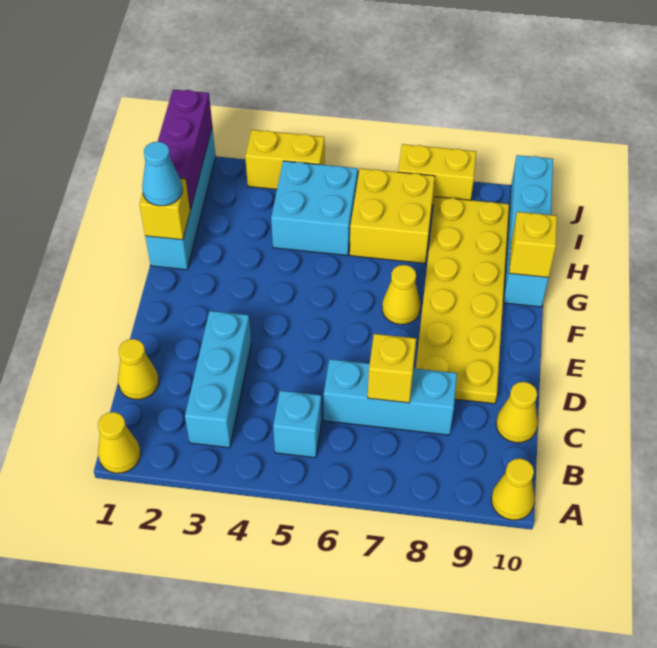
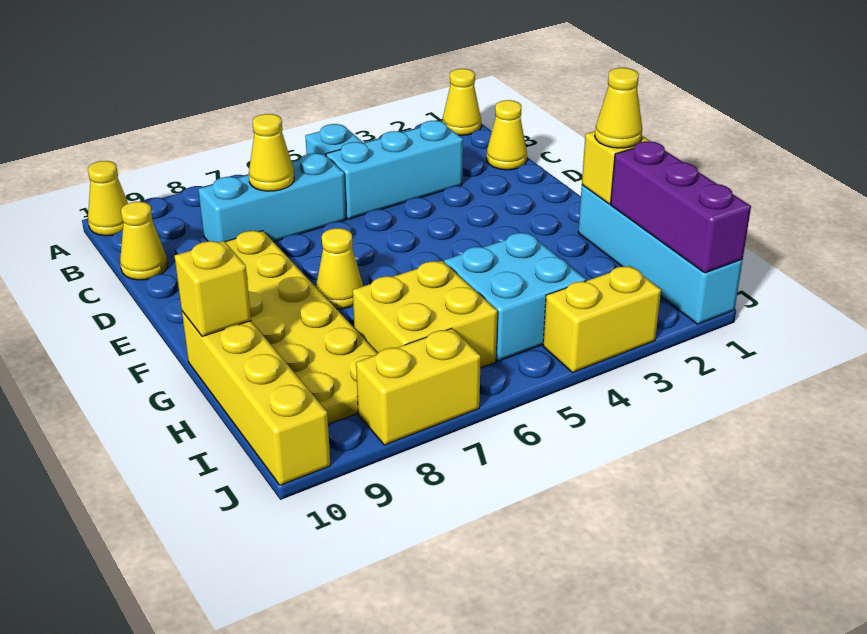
cyan brick B3:D3 level 1 -> cyan brick C3:C5 level 1
yellow brick C7 level 2 -> yellow cone C7 level 2
cyan cone G1 level 3 -> yellow cone G1 level 3
cyan brick G10:J10 level 1 -> yellow brick G10:J10 level 1

